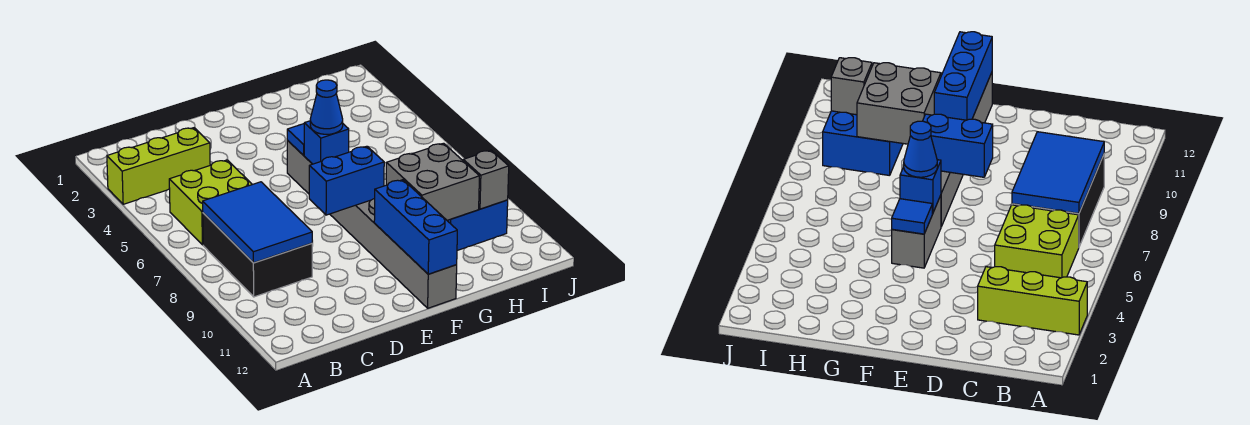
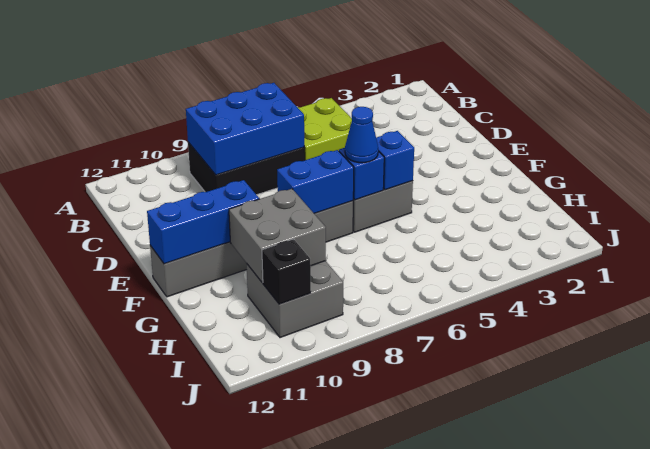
lime brick A3:C3 level 1 -> none
blue tile B7:C9 level 2 -> blue brick B7:C9 level 2
blue brick E8:F8 level 2 -> blue brick F7:F8 level 2
blue tile F5 level 2 -> blue brick F5 level 2
blue brick H9:I10 level 1 -> grey brick H9:I10 level 1
grey brick I10 level 2 -> black brick I10 level 2

